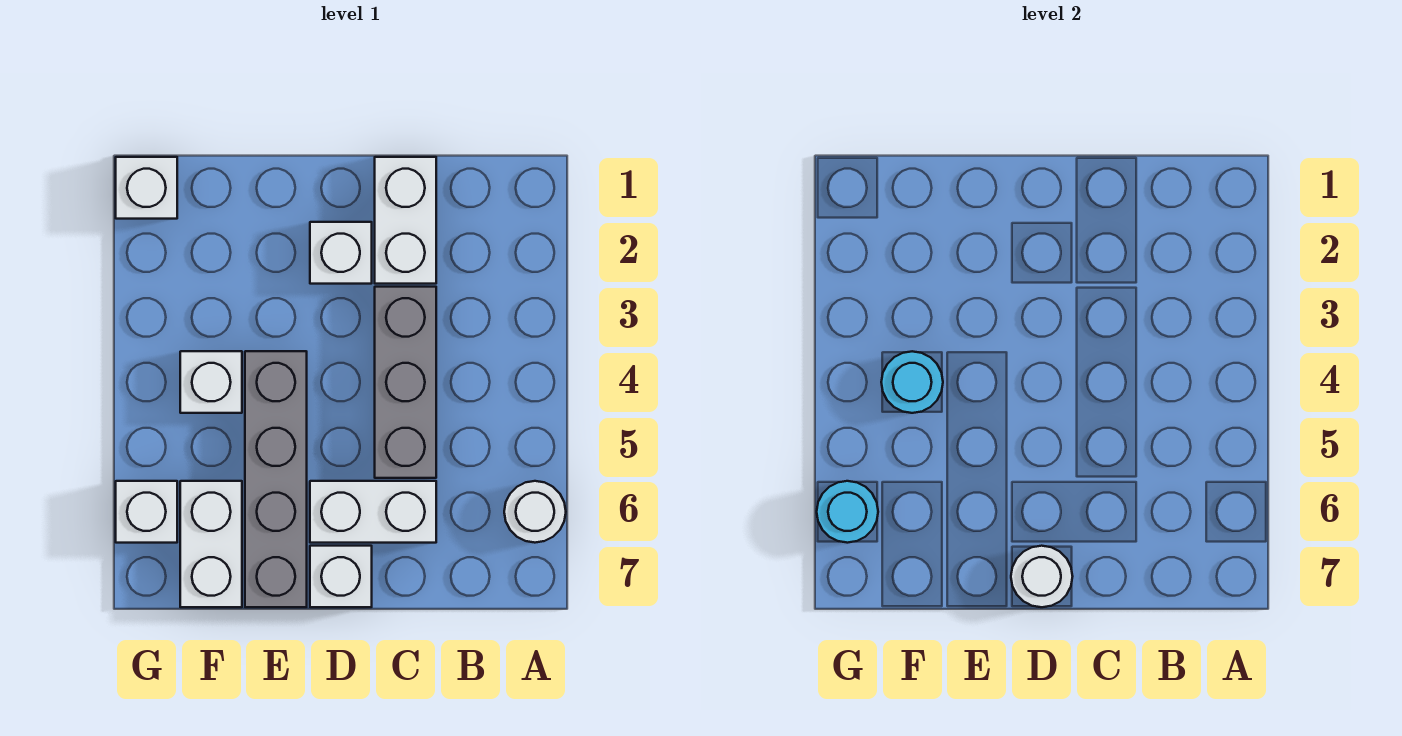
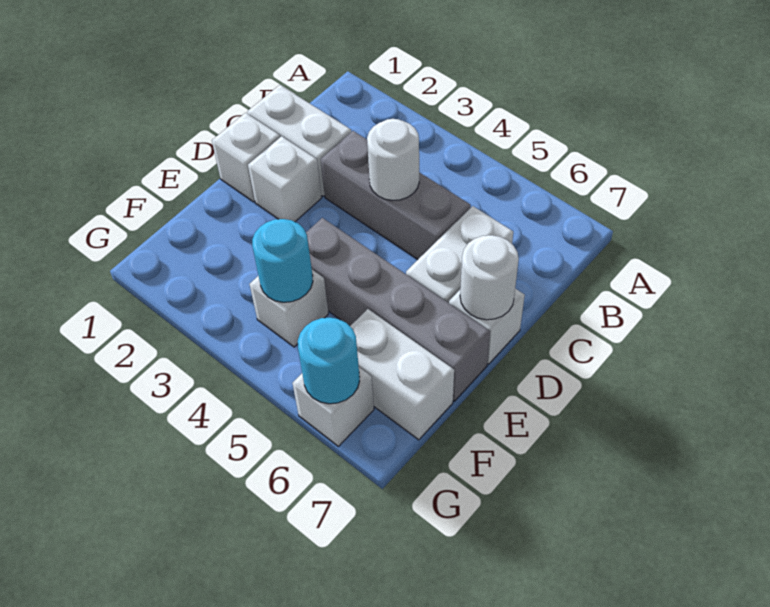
white round brick A6 level 1 -> white round brick C4 level 2
white brick G1 level 1 -> white brick D1 level 1

